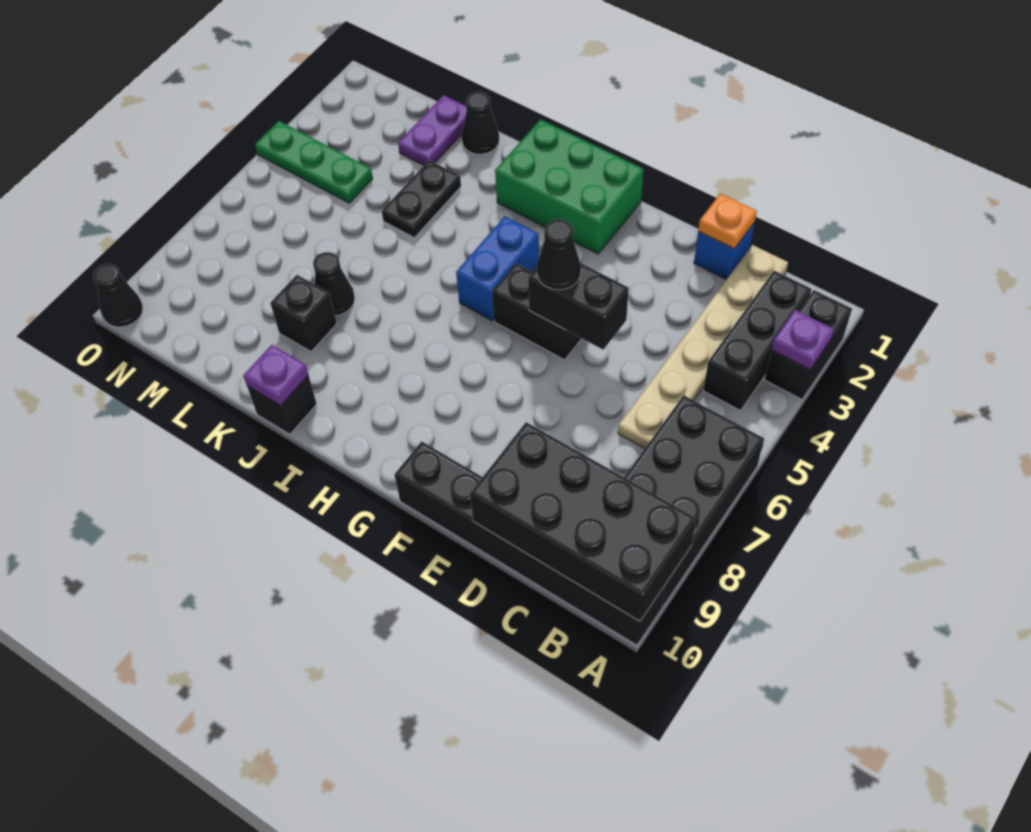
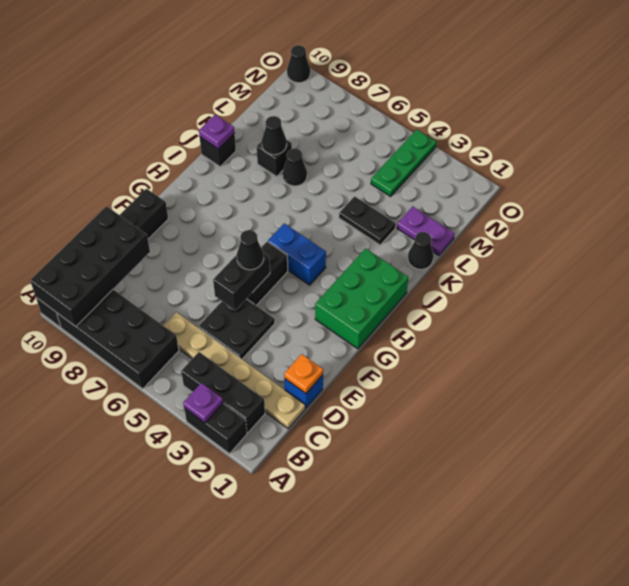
none -> black plate D4:E5 level 1
none -> black cone K8 level 2

